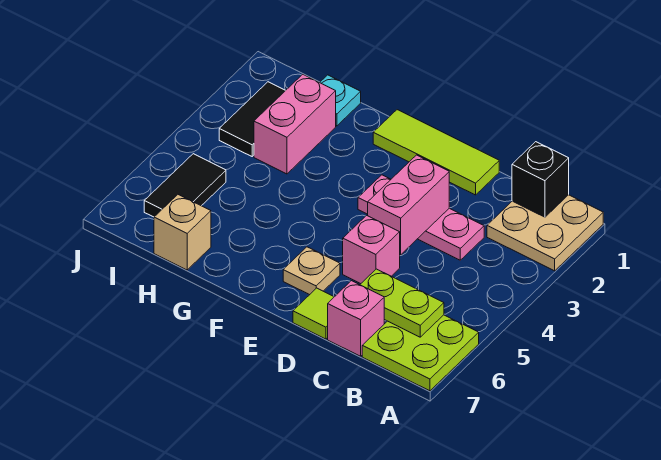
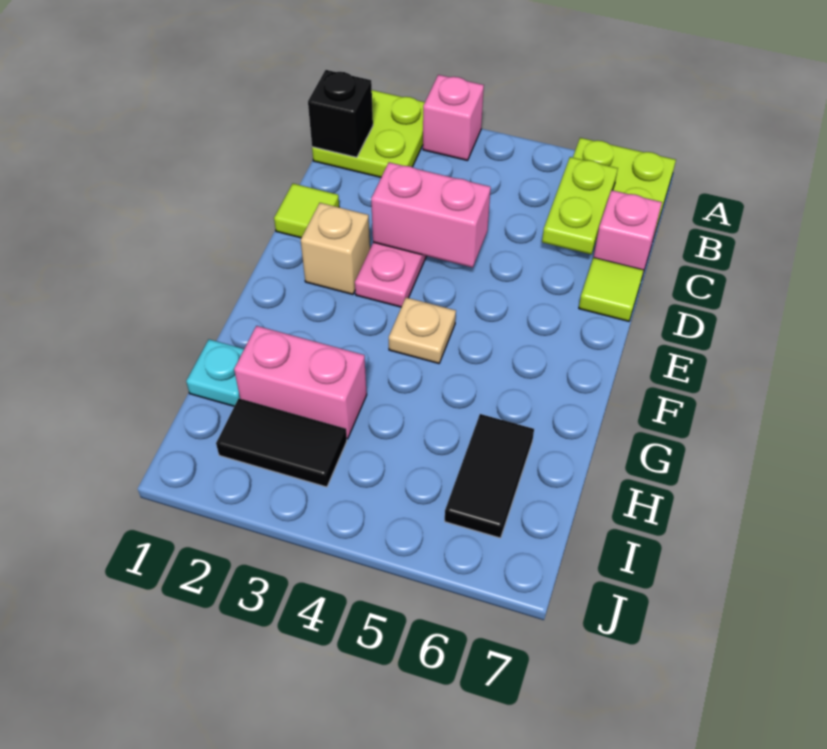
tan plate A1:B2 level 1 -> lime plate A1:B2 level 1
lime tile D1:F1 level 1 -> lime tile D1 level 1
pink brick D5 level 1 -> pink brick A3 level 1
tan plate E6 level 1 -> tan plate F4 level 1
tan brick H7 level 1 -> tan brick E2 level 1
black tile I5:I6 level 1 -> black tile H6:I6 level 1

